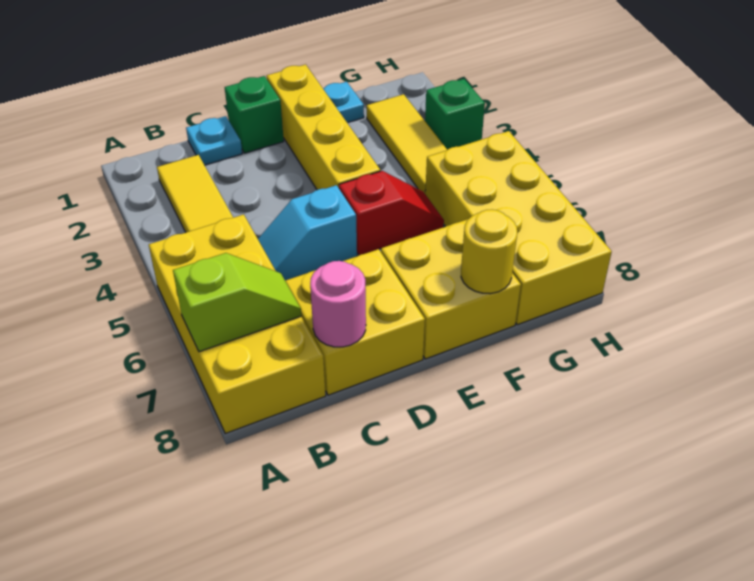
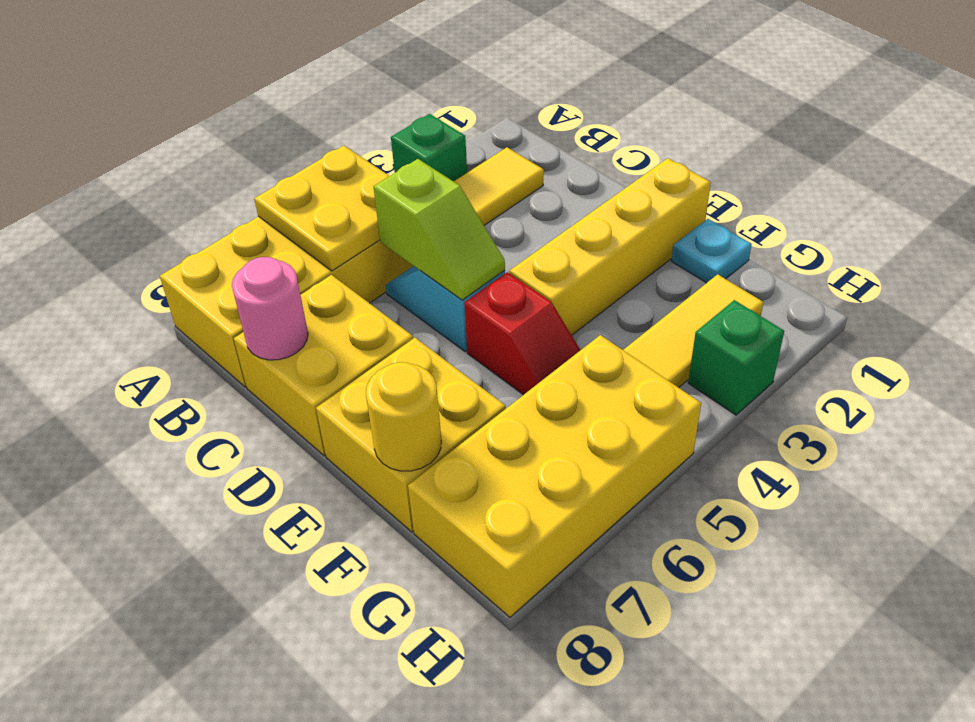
none -> yellow plate A5:B6 level 2
lime slope A7:B7 level 2 top A -> lime slope C5:D5 level 2 top C
cyan plate C1 level 1 -> none
green brick D1 level 1 -> green brick A3 level 1

